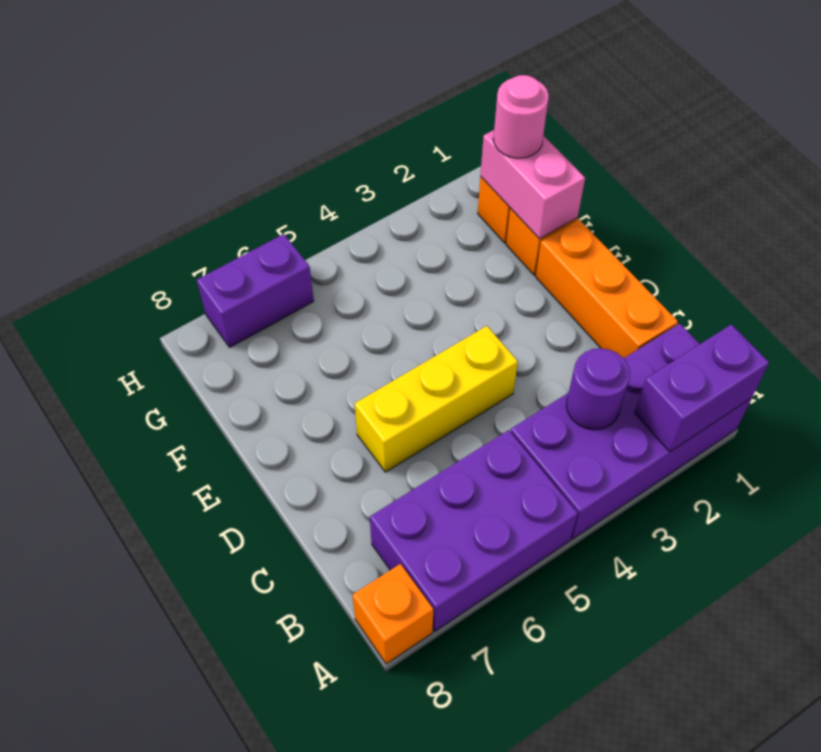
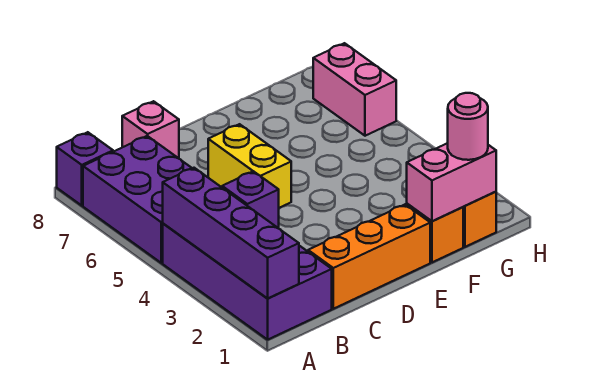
purple brick A1:A2 level 2 -> purple brick A1:A4 level 2
orange brick A8 level 1 -> purple brick A8 level 1
purple round brick B3 level 2 -> purple brick B3 level 2
none -> pink brick C8 level 1
yellow brick D4:D6 level 1 -> yellow brick D5:D6 level 1
purple brick H6:H7 level 1 -> pink brick H6:H7 level 1

